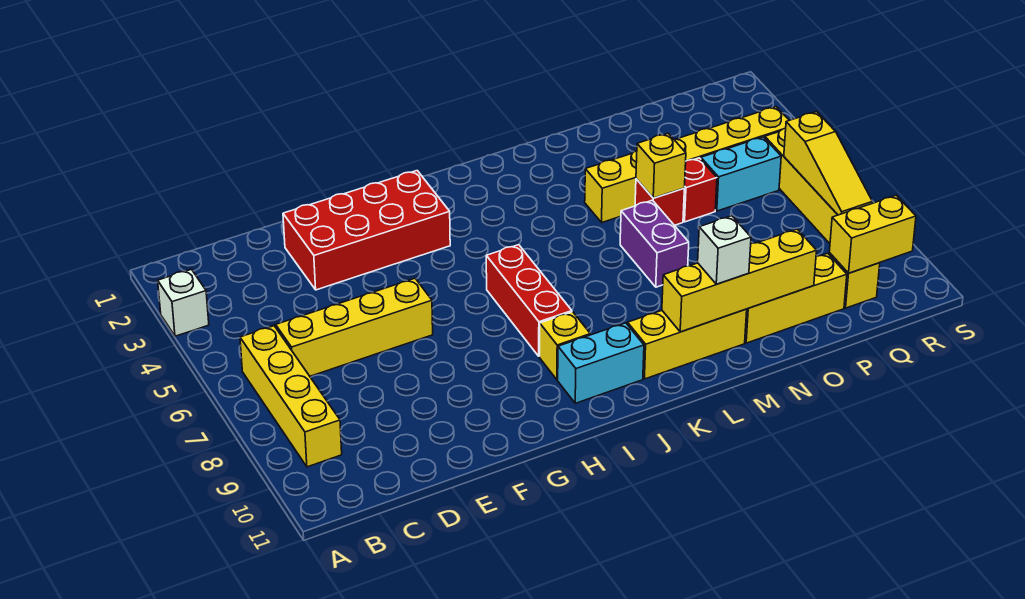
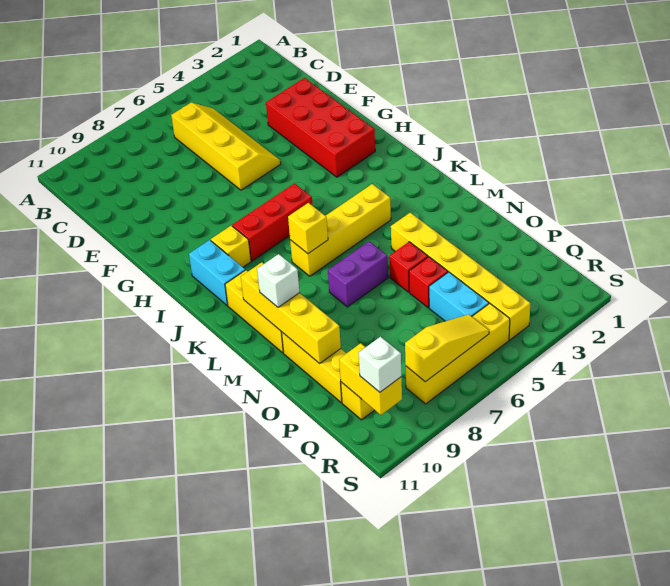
white brick A3 level 1 -> white brick R10 level 3
yellow brick B6:B9 level 1 -> yellow brick K4:K7 level 1
yellow brick N5 level 2 -> yellow brick K7 level 2
yellow slope R6:R8 level 2 top 6 -> yellow slope R6:R8 level 2 top 8

